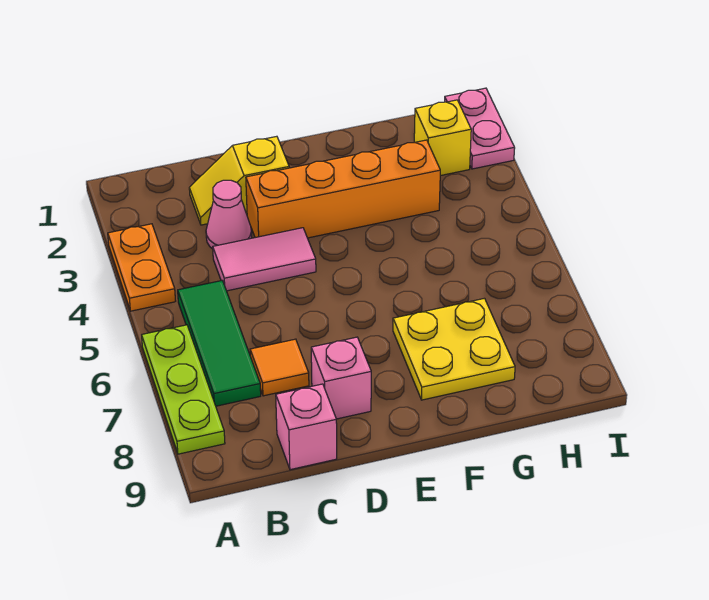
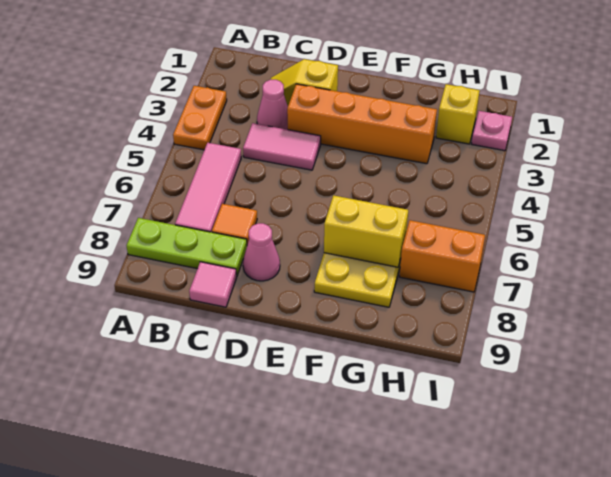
lime plate A6:A8 level 1 -> lime plate A8:C8 level 1
green tile B5:B7 level 1 -> pink tile B5:B7 level 1
pink brick C9 level 1 -> pink tile C9 level 1
pink brick D8 level 1 -> pink cone D8 level 1
none -> yellow brick F7:G7 level 2
none -> orange brick H7:I7 level 1
pink plate I1:I2 level 1 -> pink plate I2 level 1

